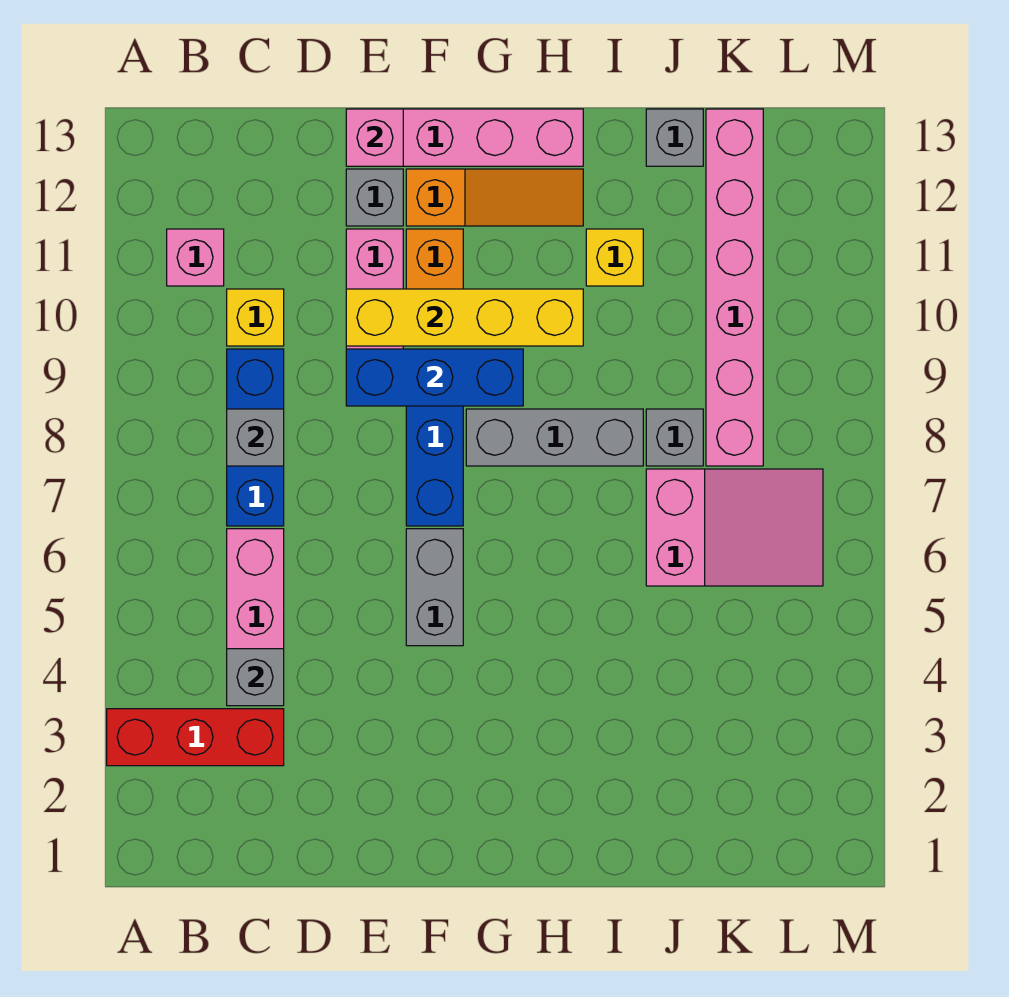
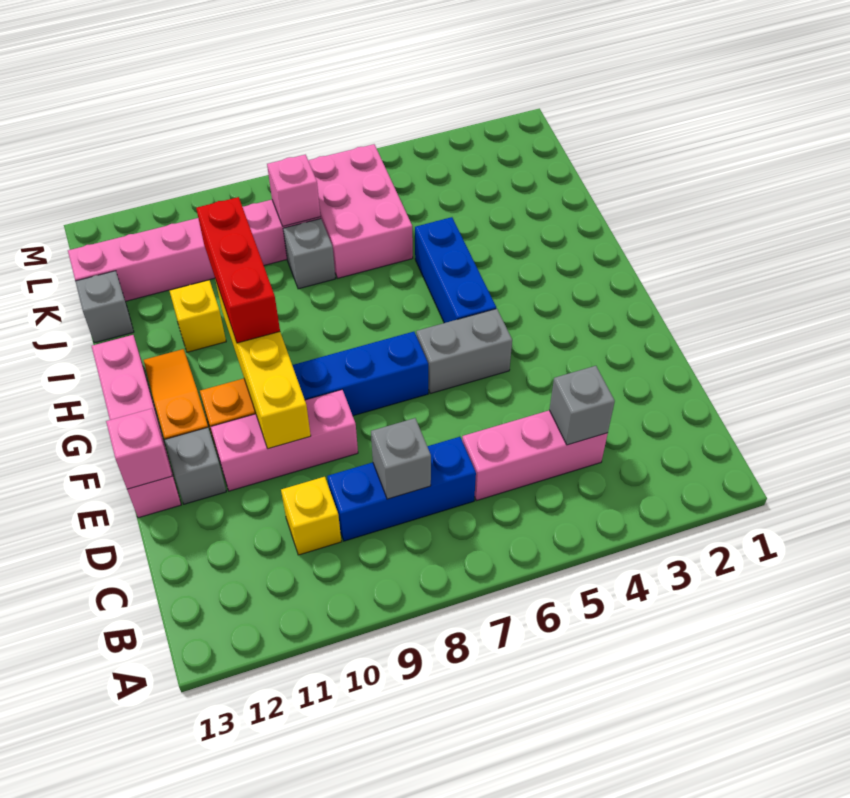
red brick A3:C3 level 1 -> red brick G10:I10 level 3
pink brick B11 level 1 -> pink brick K8 level 2
blue brick E9:G9 level 2 -> blue brick G5:I5 level 1
grey brick G8:I8 level 1 -> none
pink slope J6:L7 level 1 top J -> pink brick J6:L7 level 1

